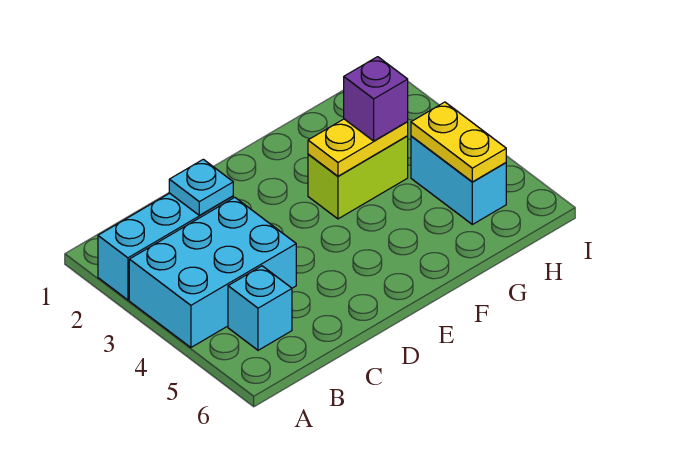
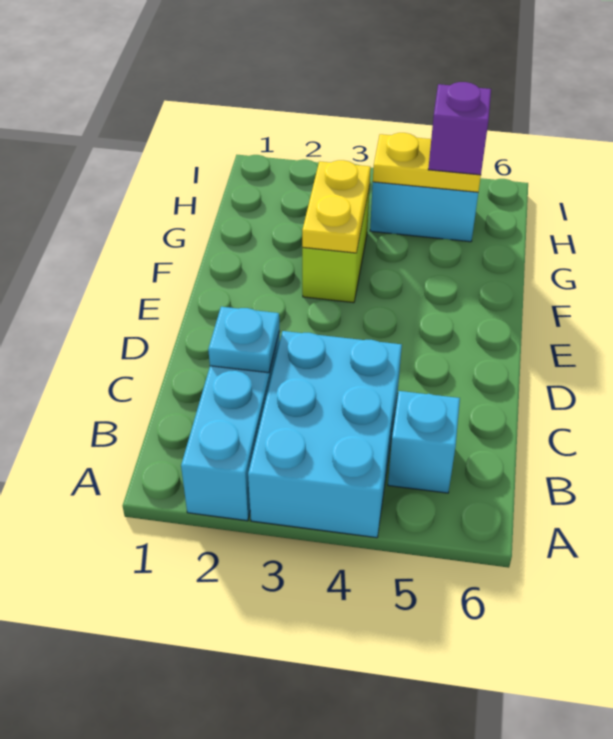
purple brick G3 level 3 -> purple brick H5 level 3

